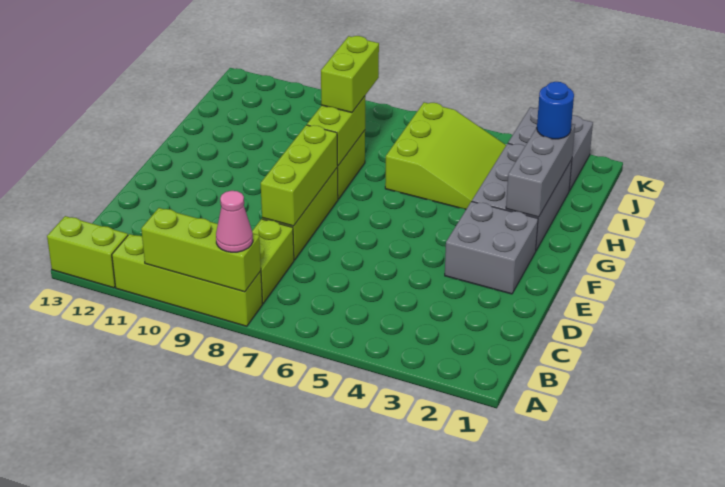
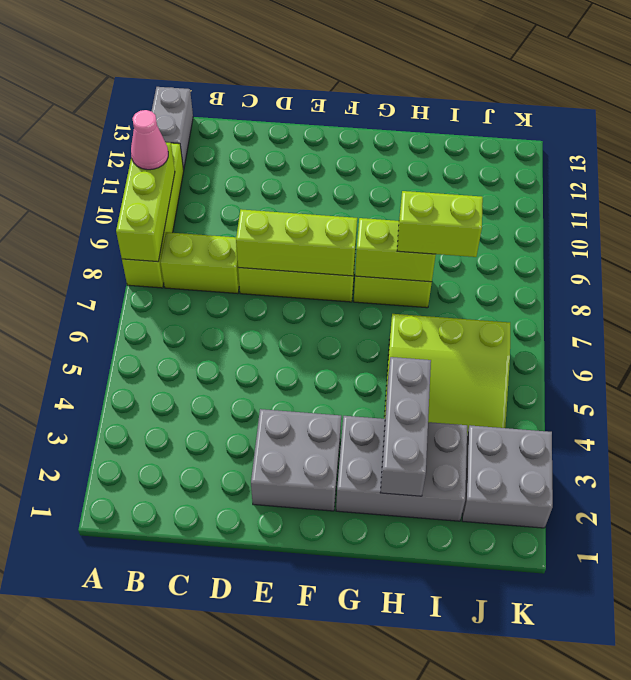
pink cone A8 level 3 -> pink cone A10 level 3
lime brick A12:A13 level 1 -> grey brick A12:A13 level 1
grey brick G2:I2 level 2 -> grey brick H2:H4 level 2
blue round brick I2 level 3 -> none

